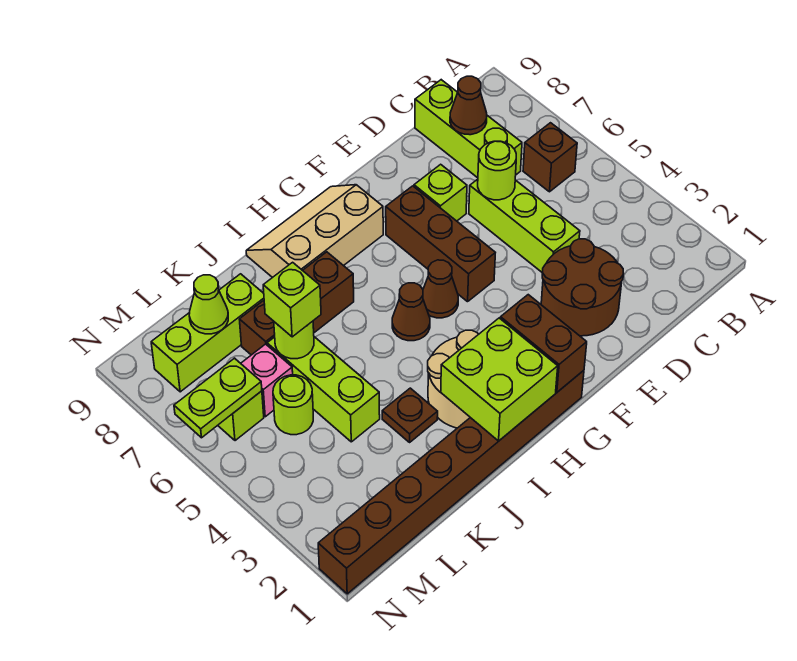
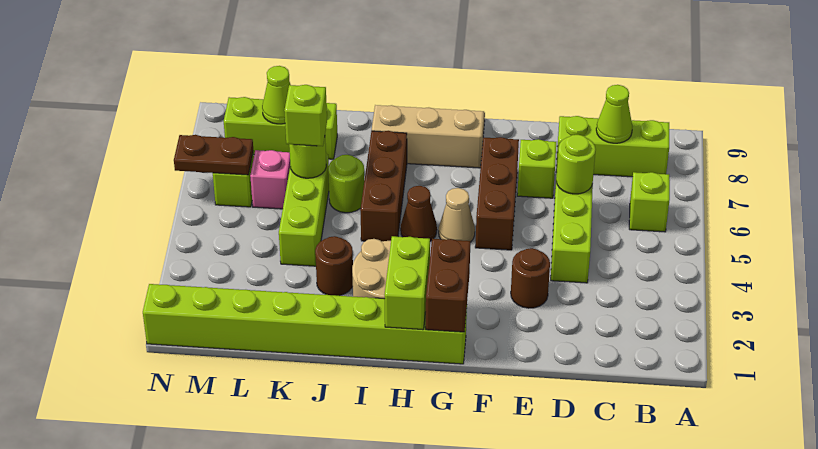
brown brick B6 level 1 -> lime brick B6 level 1
lime brick C7:C9 level 1 -> lime brick B8:D8 level 1
brown cone C8 level 2 -> lime cone C8 level 2
brown round brick D2:E3 level 1 -> brown round brick E3 level 1
brown brick G1:N1 level 1 -> lime brick G1:N1 level 1
brown cone G5 level 1 -> tan cone G5 level 1
lime brick H1:I2 level 2 -> lime brick H1:H2 level 2
brown brick I7:K7 level 1 -> brown brick I5:I7 level 1
brown plate J3 level 1 -> brown round brick J3 level 1
lime round brick L5 level 1 -> lime round brick J6 level 1
lime plate M6:N6 level 2 -> brown plate M6:N6 level 2

